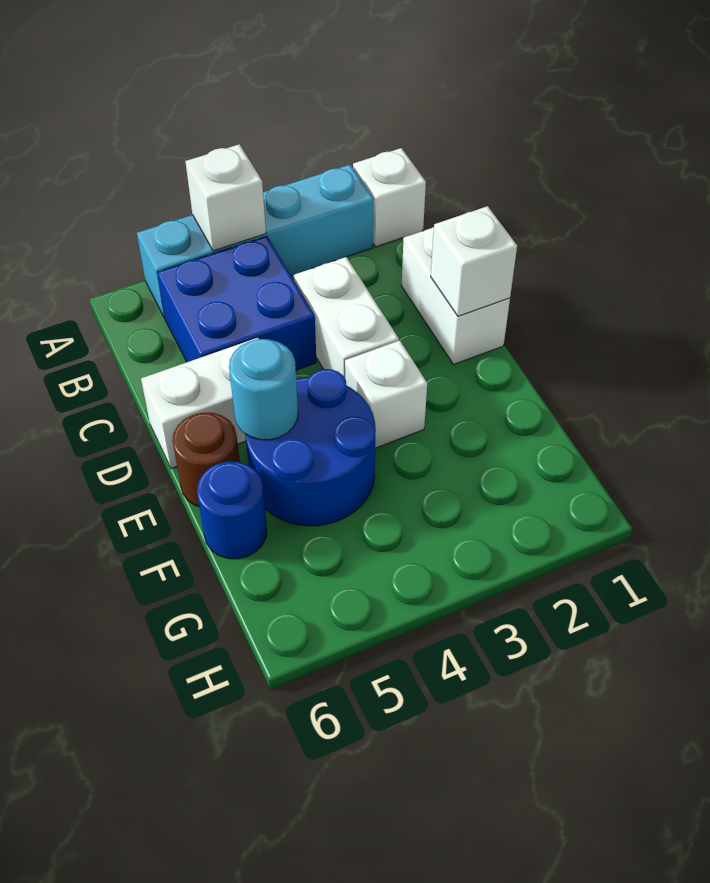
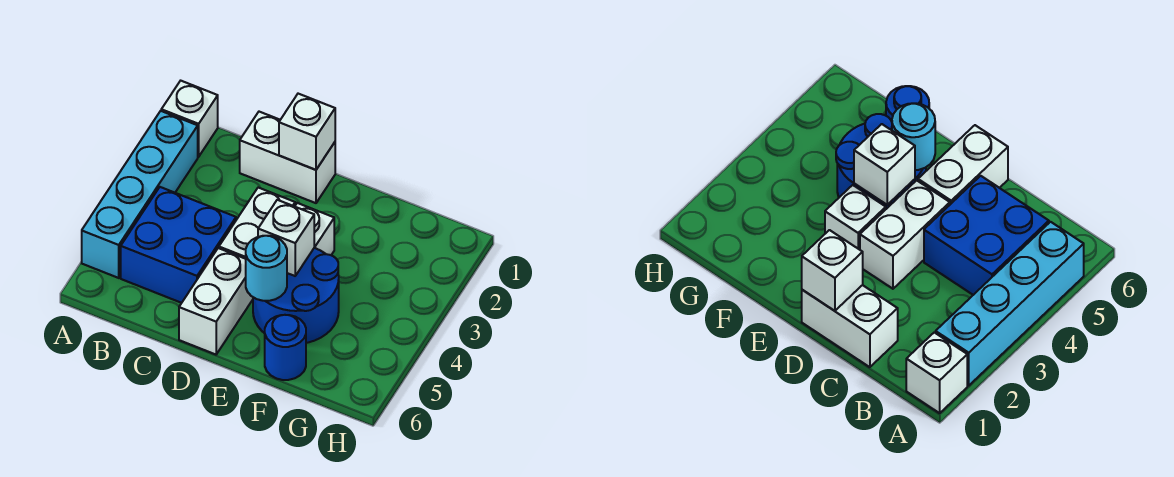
white brick A4 level 2 -> white brick E4 level 2
white brick C3:D3 level 1 -> white brick D3:D4 level 1
brown round brick E6 level 1 -> none

